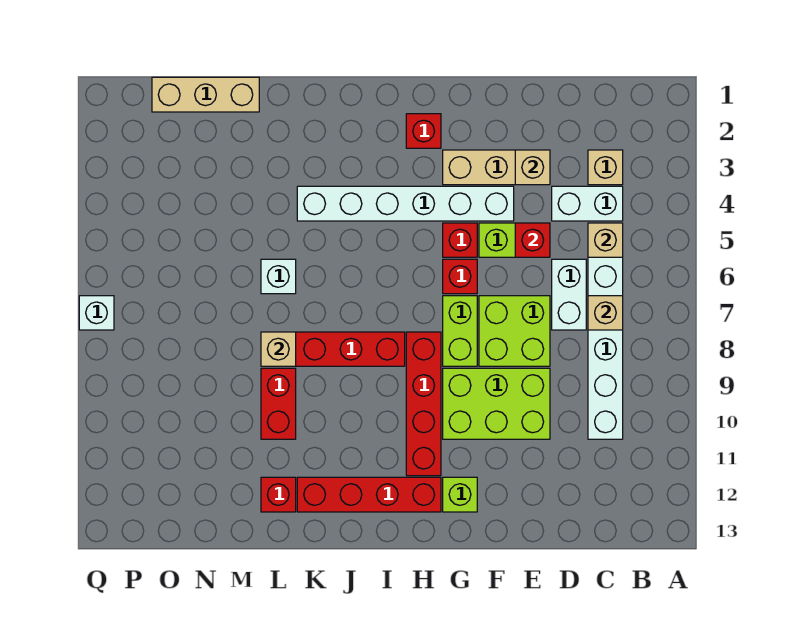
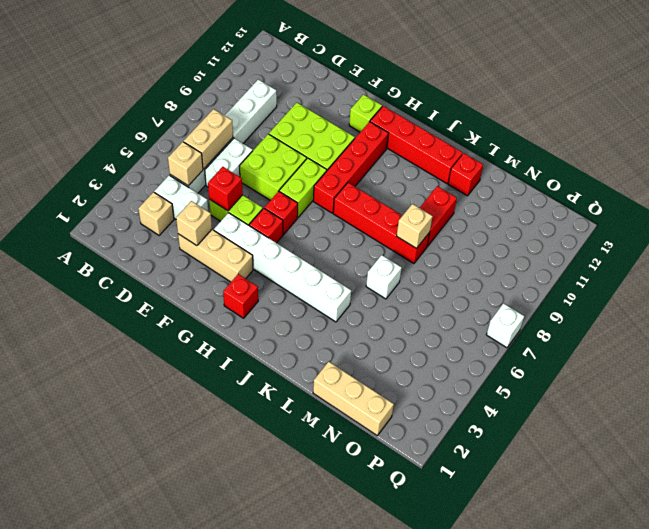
tan brick C7 level 2 -> tan brick C6:C7 level 2

